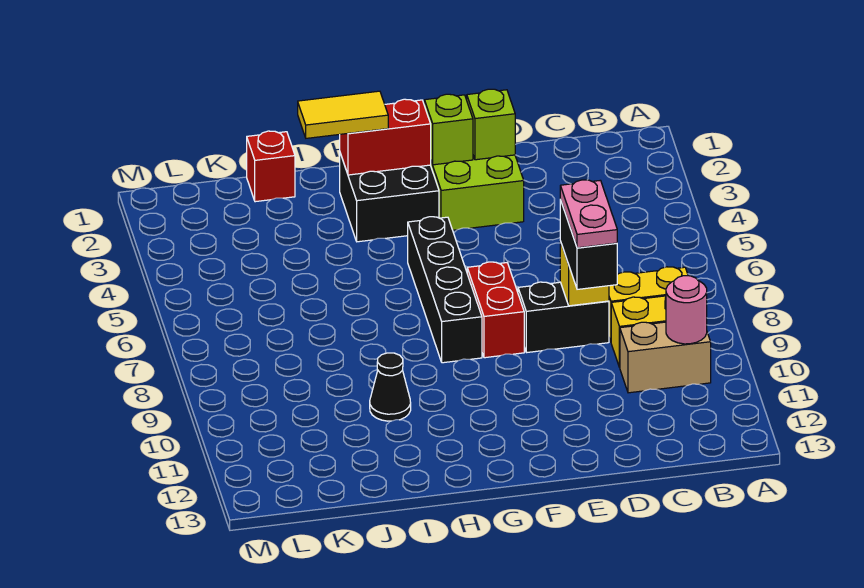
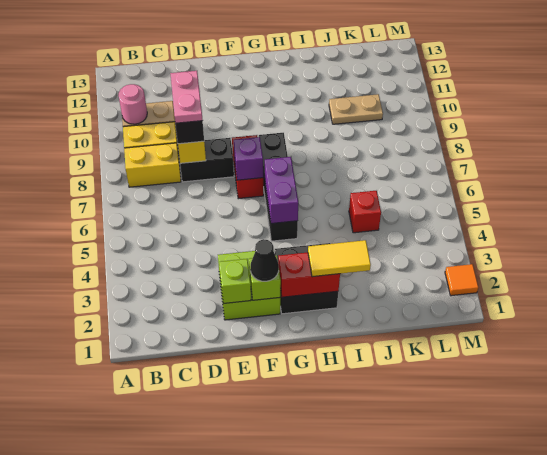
none -> purple brick F7 level 2
none -> purple brick G5:G6 level 2
black cone I10 level 1 -> black cone F2 level 3
red brick J1 level 1 -> red brick J5 level 1
none -> tan plate J10:K10 level 1
none -> orange tile M2 level 1

